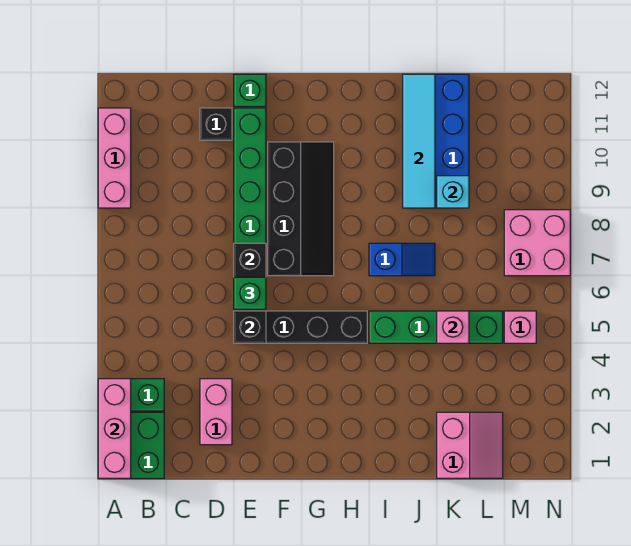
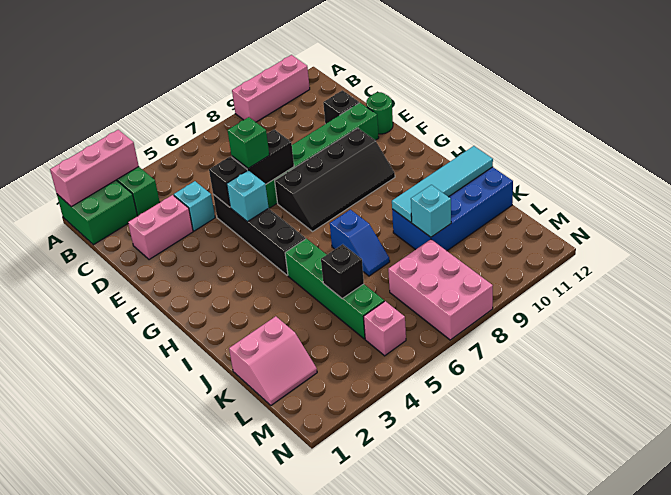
none -> cyan brick D4 level 1
green brick E12 level 1 -> green round brick E12 level 1
none -> cyan brick F5 level 2
pink brick K5 level 2 -> black brick K5 level 2
pink brick M7:N8 level 1 -> pink brick L7:N8 level 1

